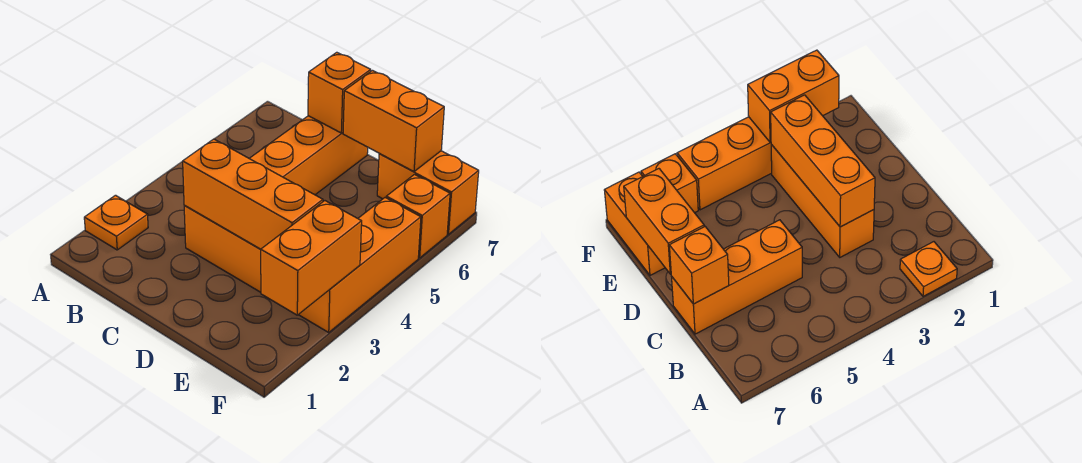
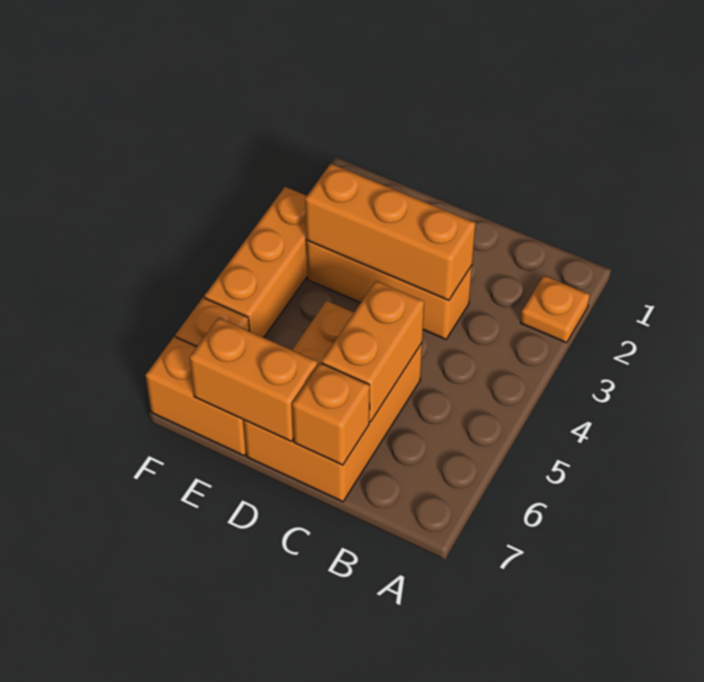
orange brick C5:C7 level 1 -> orange brick C5:D7 level 1
orange brick F2:F3 level 2 -> orange brick C5:C6 level 2

